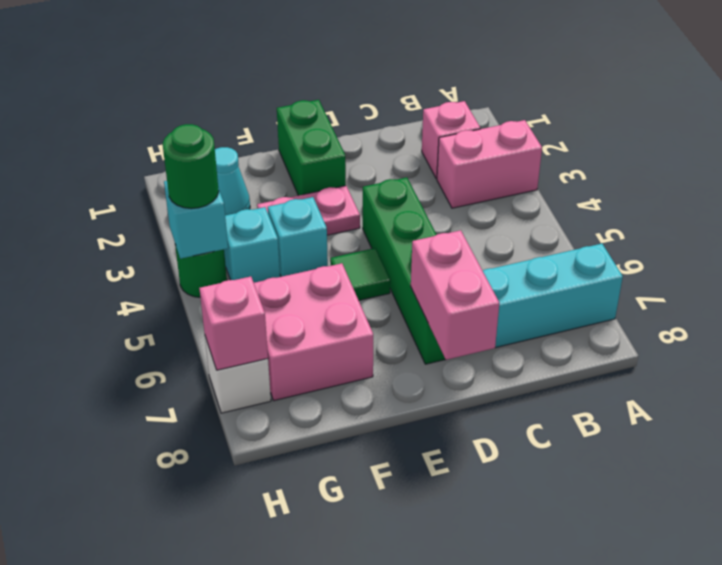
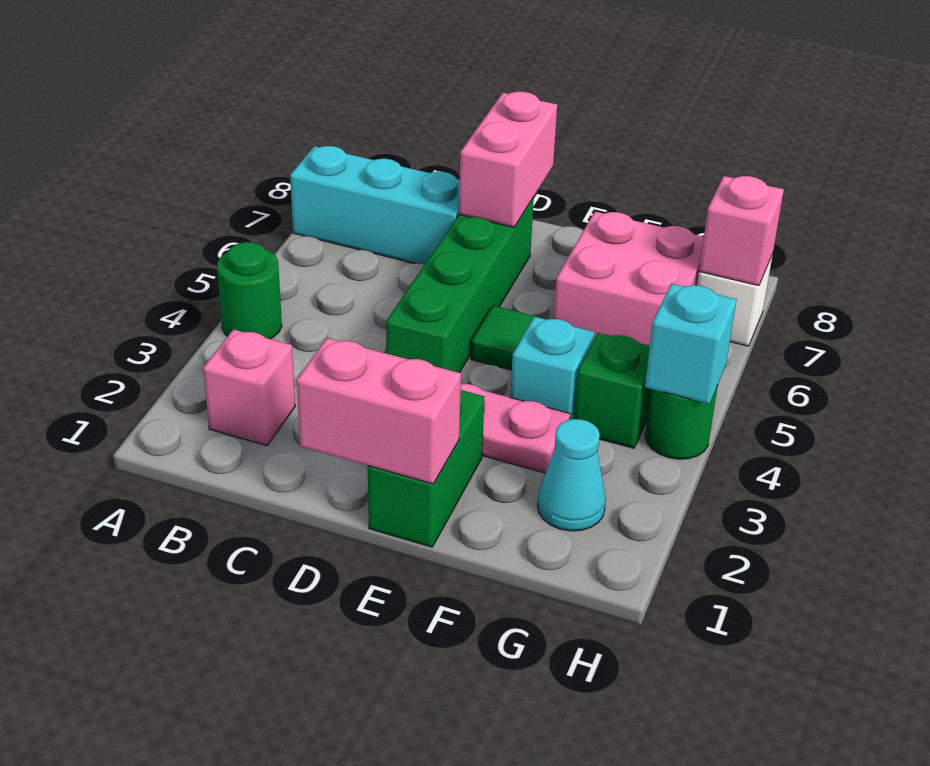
pink brick A3:B3 level 1 -> pink brick D1:E1 level 2
cyan brick G4 level 1 -> green brick G4 level 1
green round brick H4 level 3 -> green round brick A4 level 1

